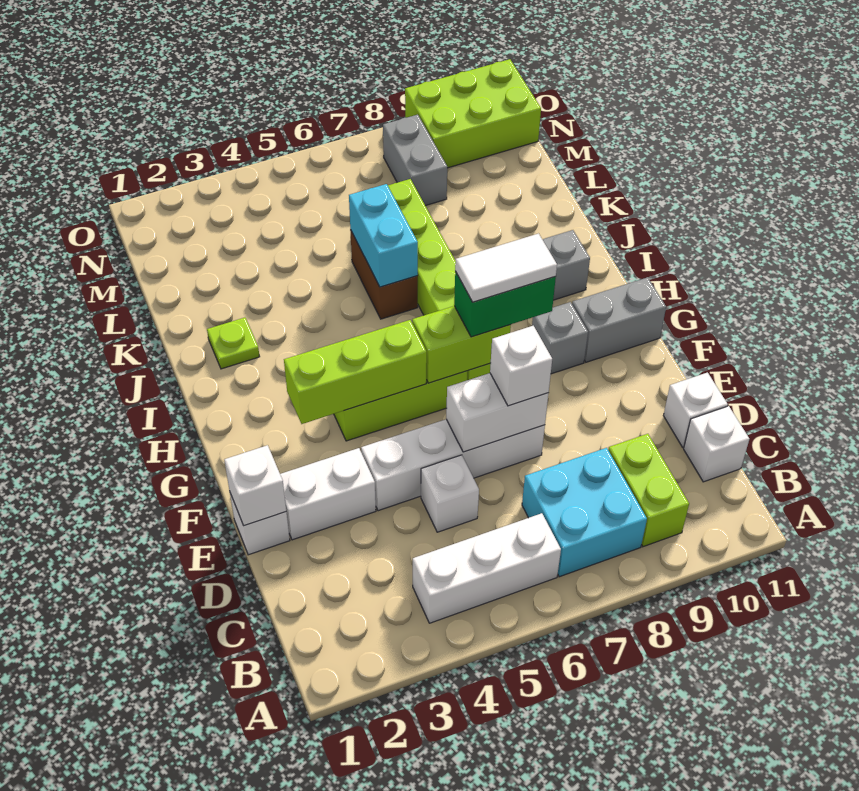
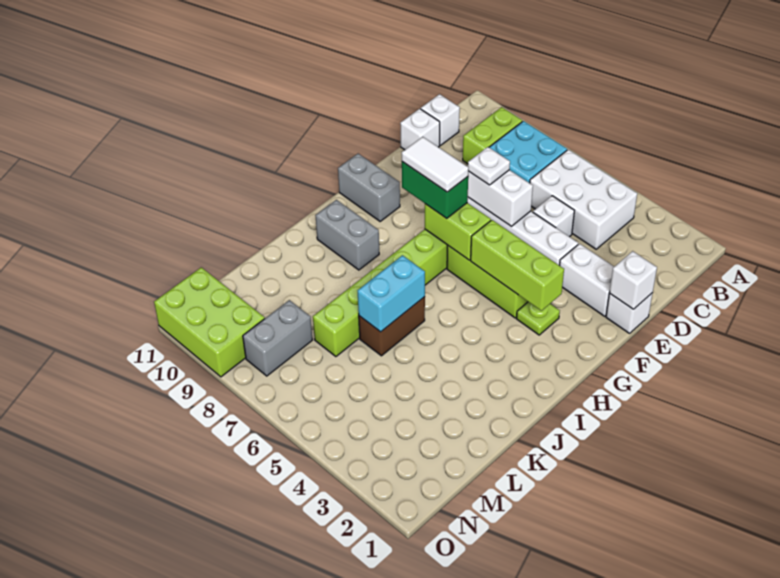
white brick B4:B6 level 1 -> white brick B4:C6 level 1
white brick E7 level 3 -> white plate E7 level 3
grey brick G9 level 1 -> none
lime plate J2 level 1 -> lime plate G3 level 1

